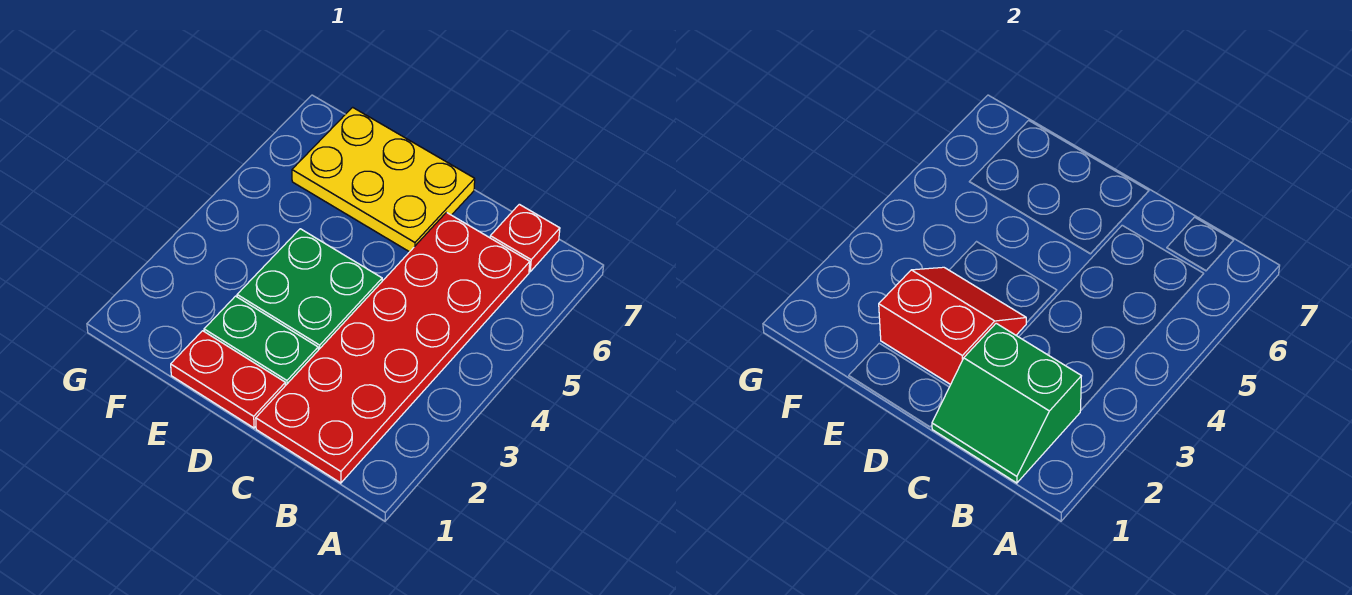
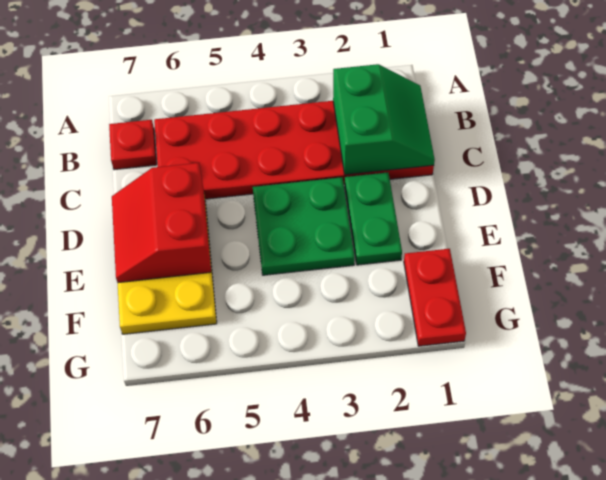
red plate D1:E1 level 1 -> red plate F1:G1 level 1
red slope D2:E3 level 2 top 2 -> red slope D6:E7 level 2 top 6

